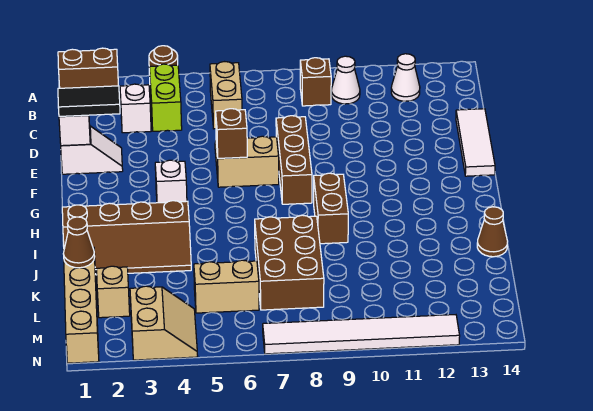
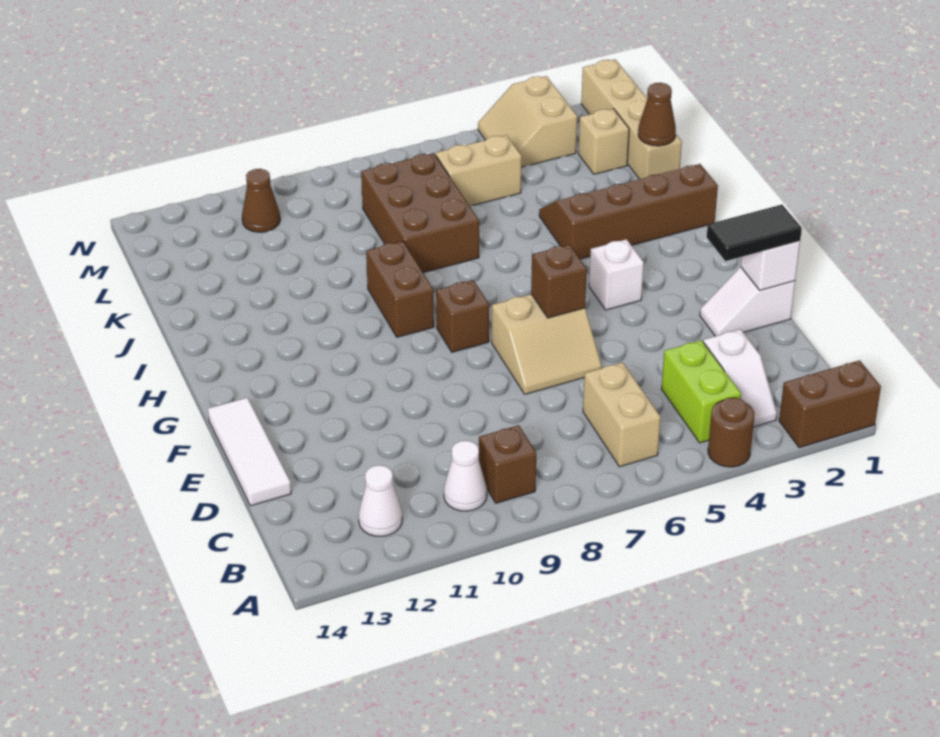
brown brick E8:G8 level 1 -> brown brick G8 level 1
brown cone J14 level 1 -> brown cone M11 level 1
white tile N7:N12 level 1 -> none

